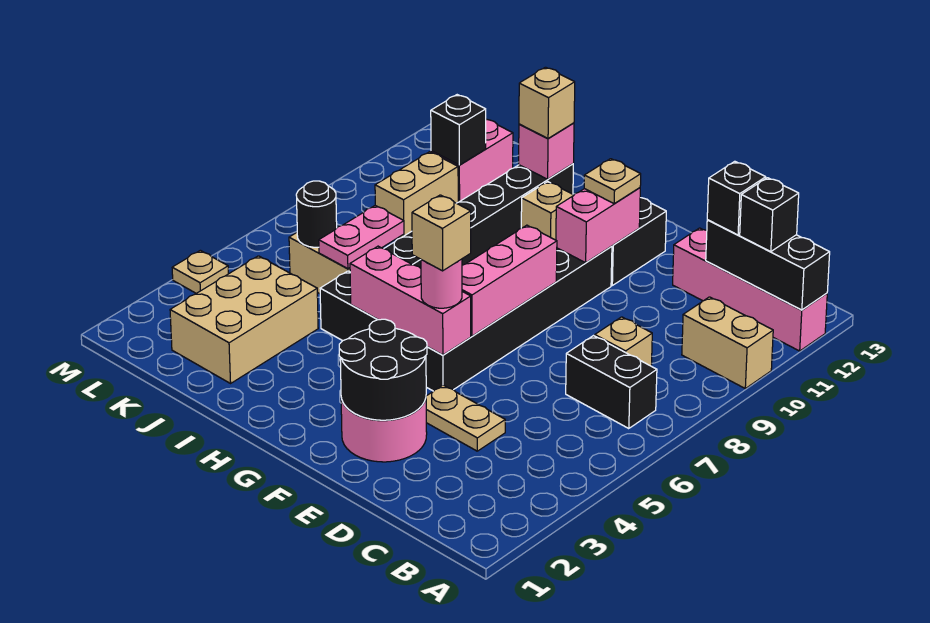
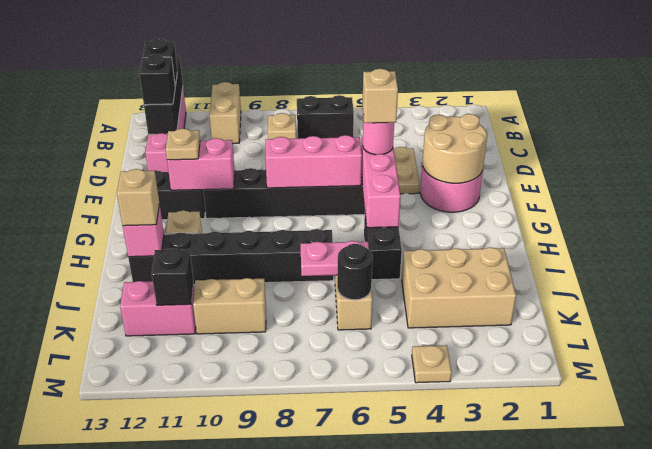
black brick B7:C7 level 1 -> black brick B6:B7 level 1
black round brick E2:F3 level 2 -> tan round brick E2:F3 level 2

